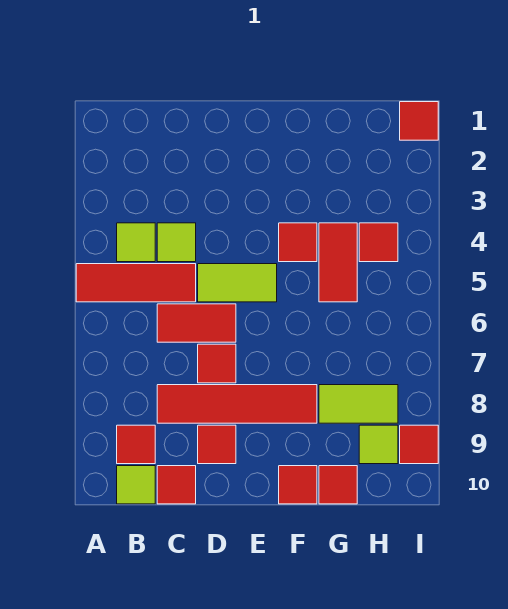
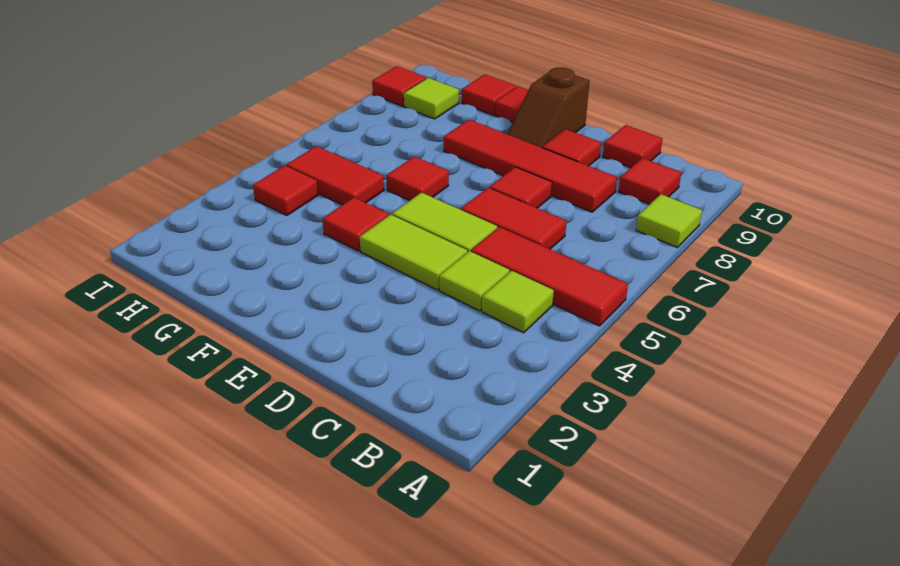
lime tile B10 level 1 -> lime tile A8 level 1
none -> brown slope E9:E10 level 1 top 10
red tile G4:G5 level 1 -> red tile G5:H5 level 1
lime tile G8:H8 level 1 -> lime tile D4:E4 level 1
red tile I1 level 1 -> red tile F6 level 1

